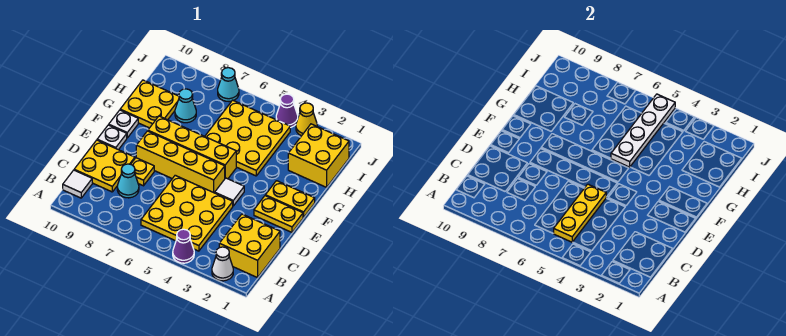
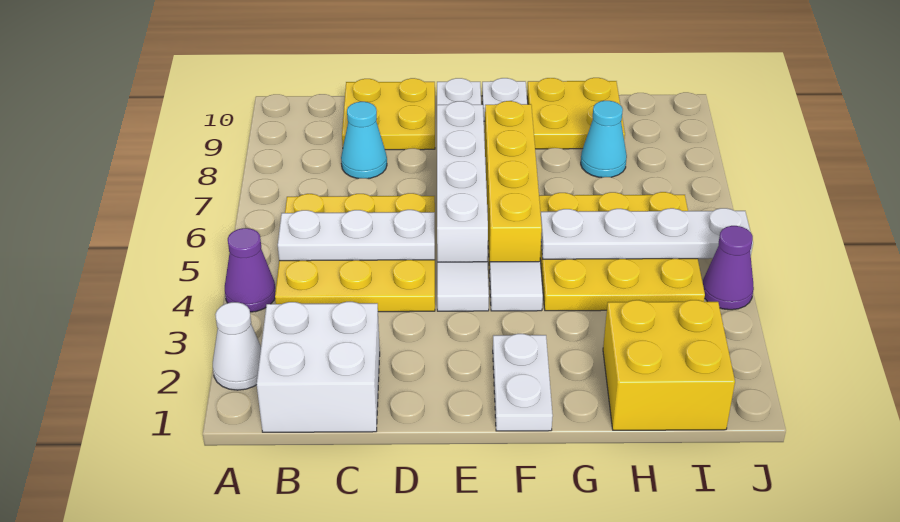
yellow brick B1:C2 level 1 -> white brick B1:C2 level 1
yellow plate B5:D5 level 2 -> white plate B5:D5 level 2
white tile B10 level 1 -> white tile F4 level 1
yellow plate D8 level 1 -> none
yellow plate E1:E2 level 1 -> none
yellow brick E5:E8 level 1 -> white brick E5:E8 level 1
yellow plate F1:F2 level 1 -> white plate F1:F2 level 1
yellow cone J3 level 1 -> none
cyan cone J7 level 1 -> none

